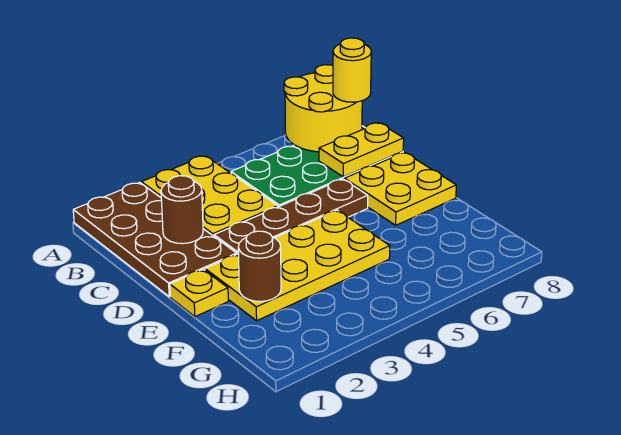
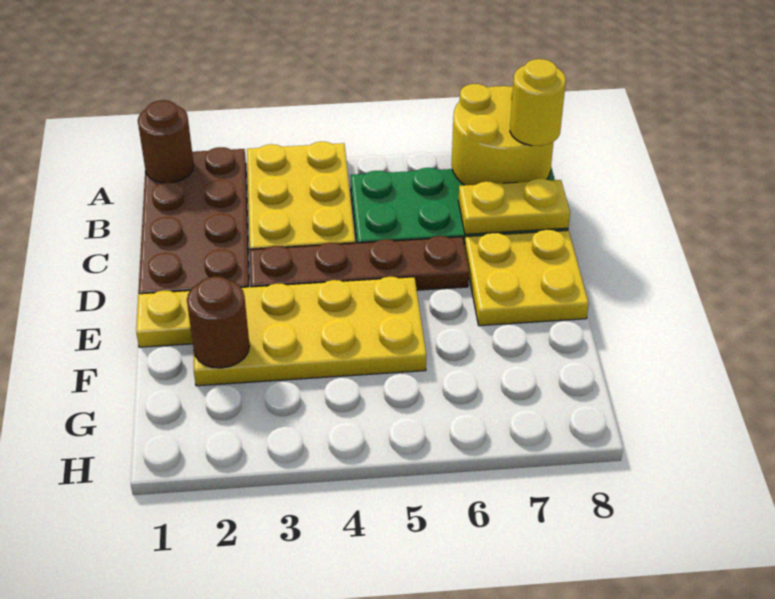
brown round brick C2 level 2 -> brown round brick A1 level 2

